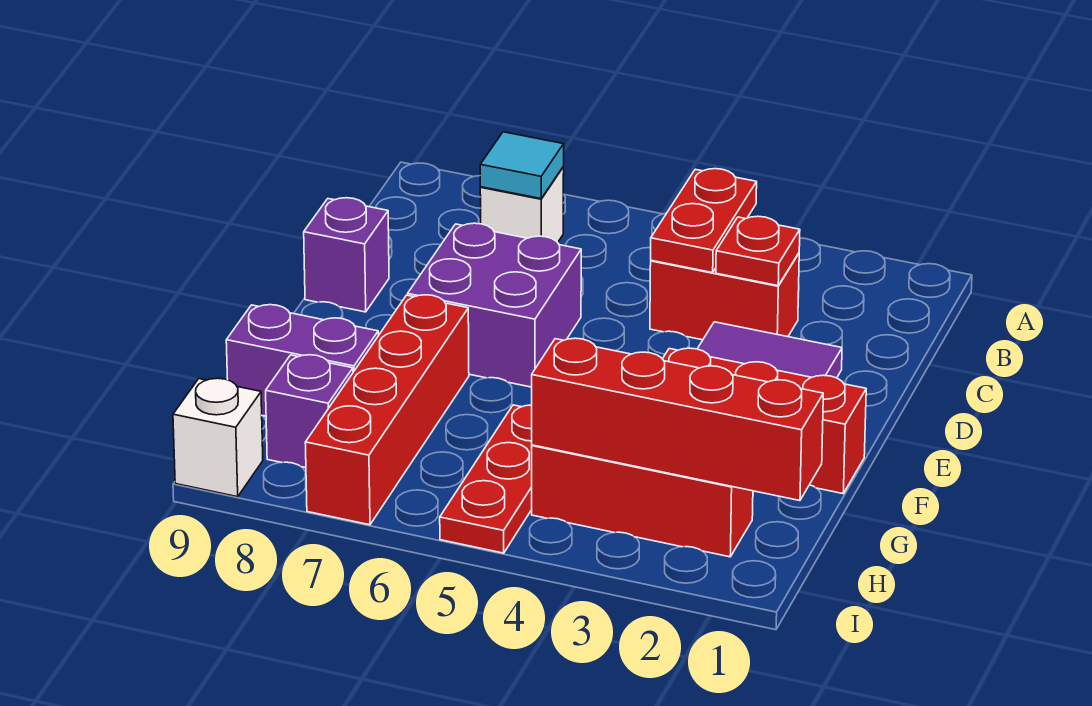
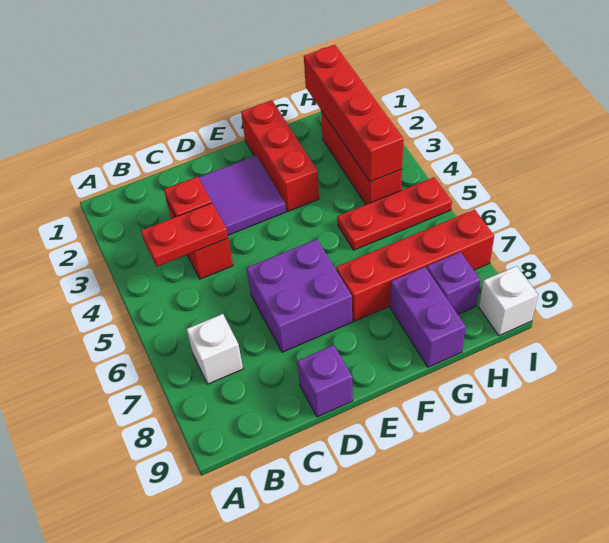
cyan tile B7 level 2 -> none

